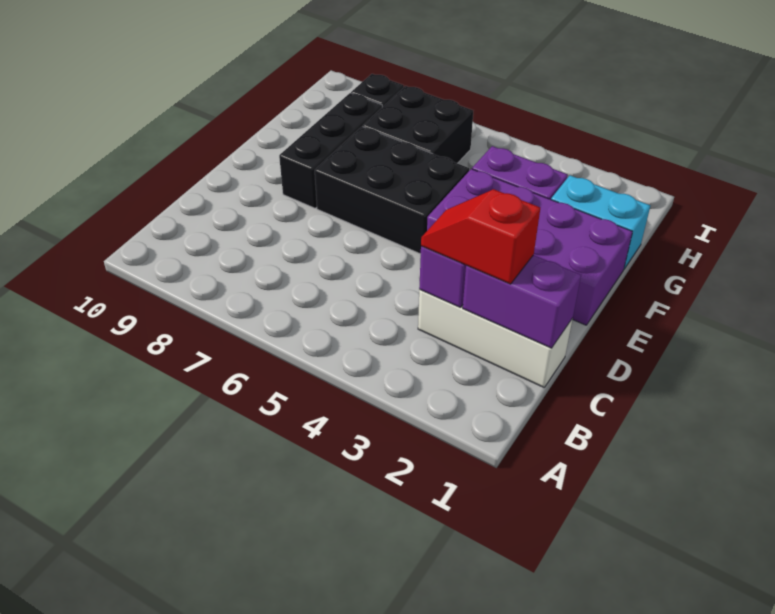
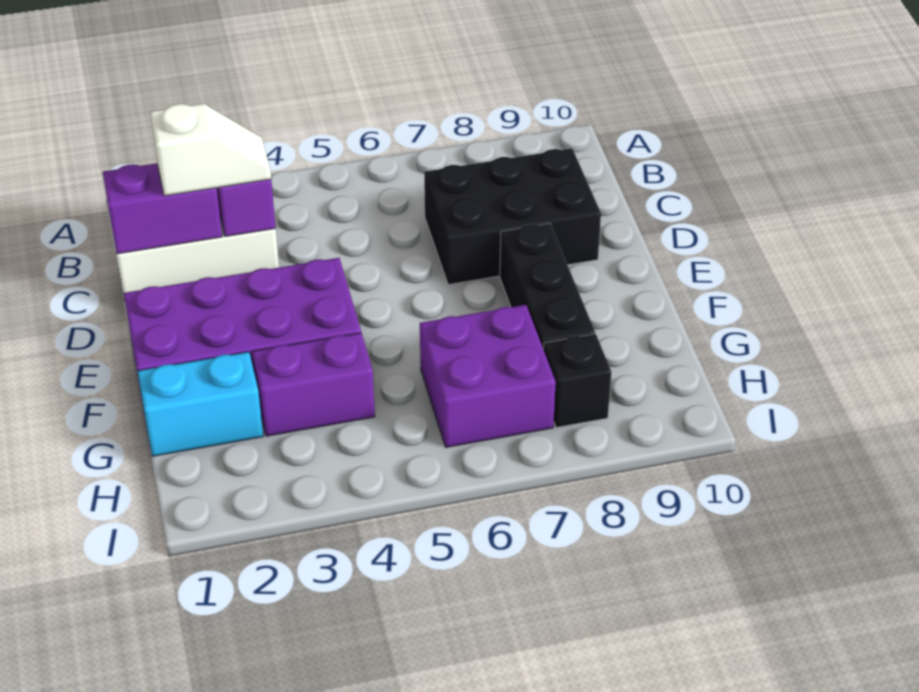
red slope C2:C3 level 3 top 2 -> white slope C2:C3 level 3 top 2
black brick E5:F7 level 1 -> black brick C7:D9 level 1
black brick G6:H7 level 1 -> purple brick G6:H7 level 1

